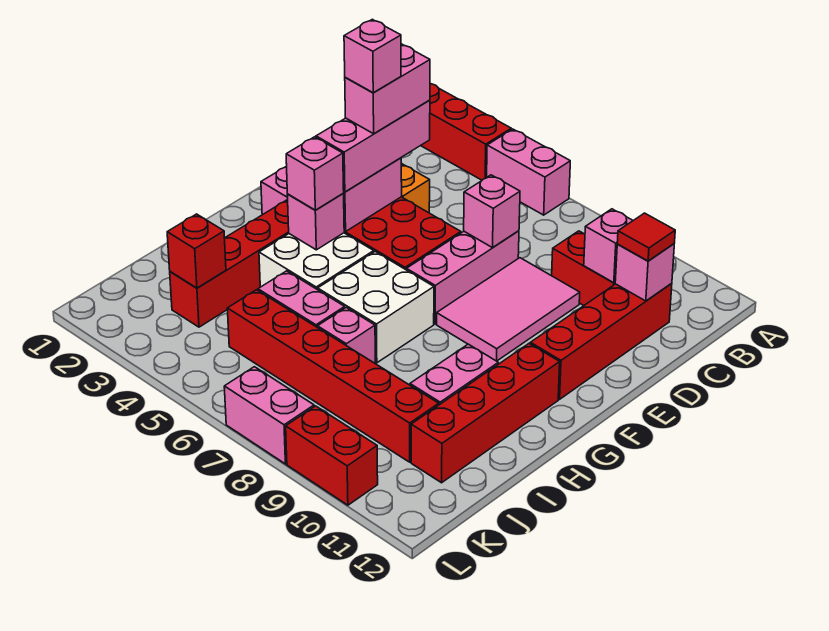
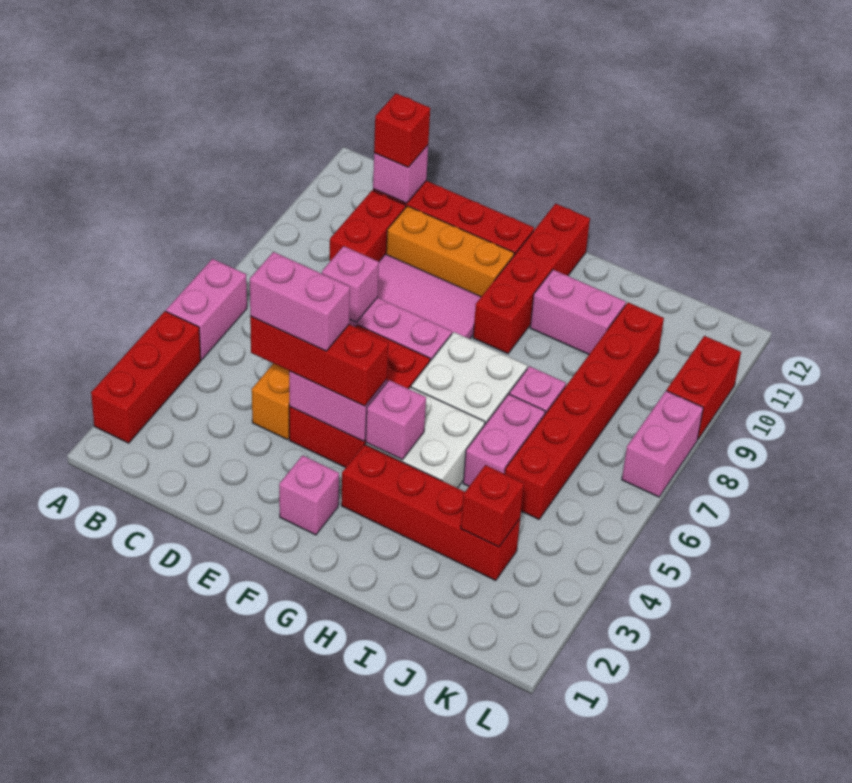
pink brick C10 level 2 -> none
red tile C11 level 3 -> red brick C11 level 3
pink brick D4:F4 level 3 -> red brick D4:F4 level 3
none -> orange brick D10:F10 level 1
pink brick E4 level 5 -> none
pink brick G4 level 3 -> none
red brick G11:J11 level 1 -> red brick G9:G12 level 1

